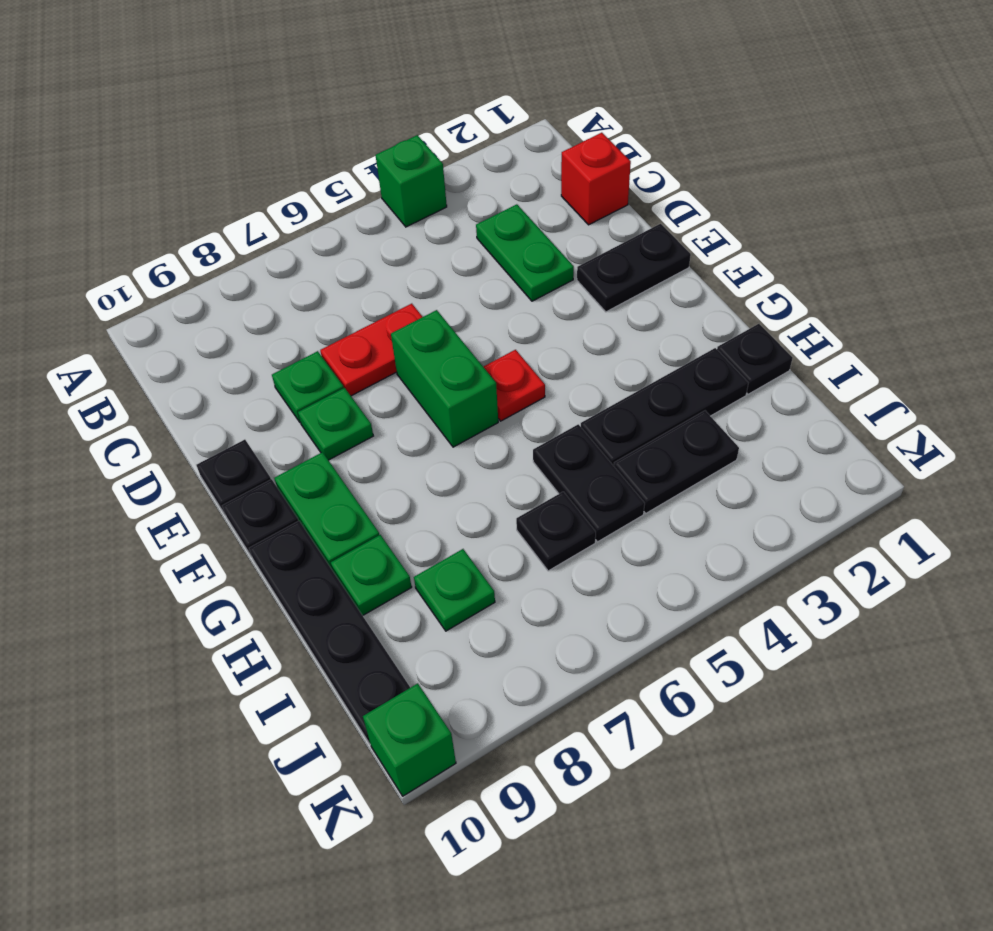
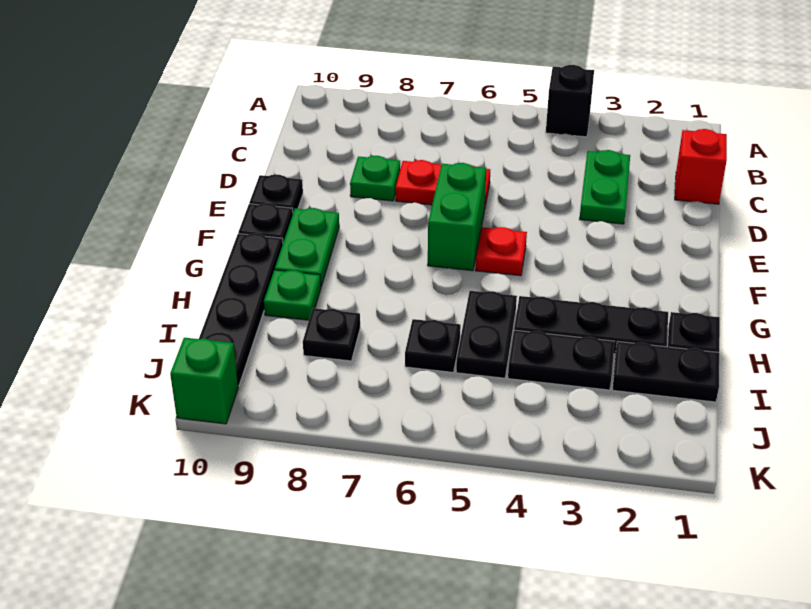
green brick A4 level 1 -> black brick A4 level 1
black plate E1:E2 level 1 -> black plate I1:I2 level 1
green plate E8 level 1 -> none
green plate I8 level 1 -> black plate I8 level 1

